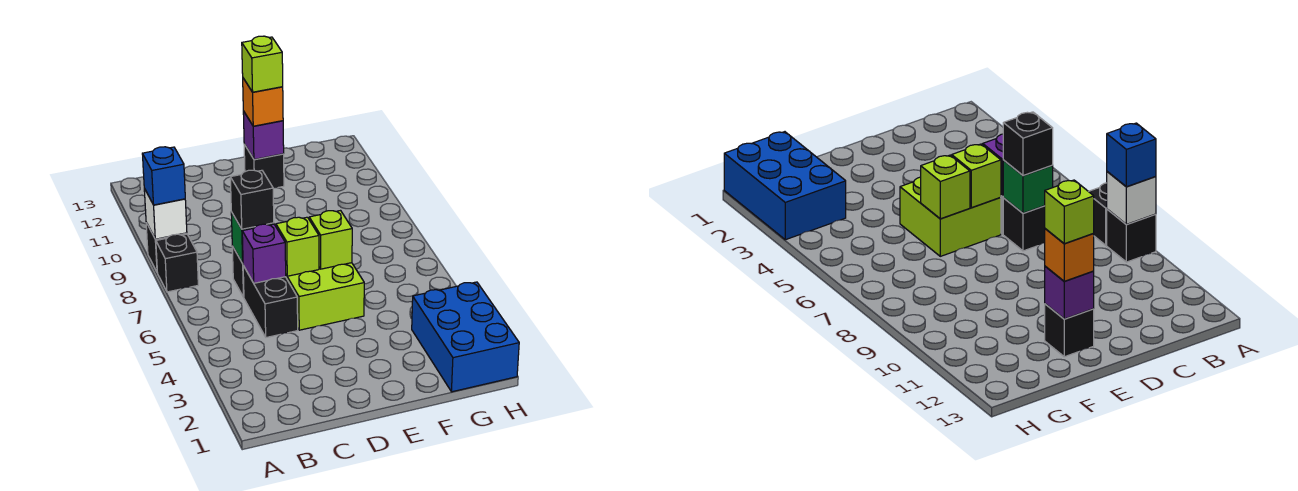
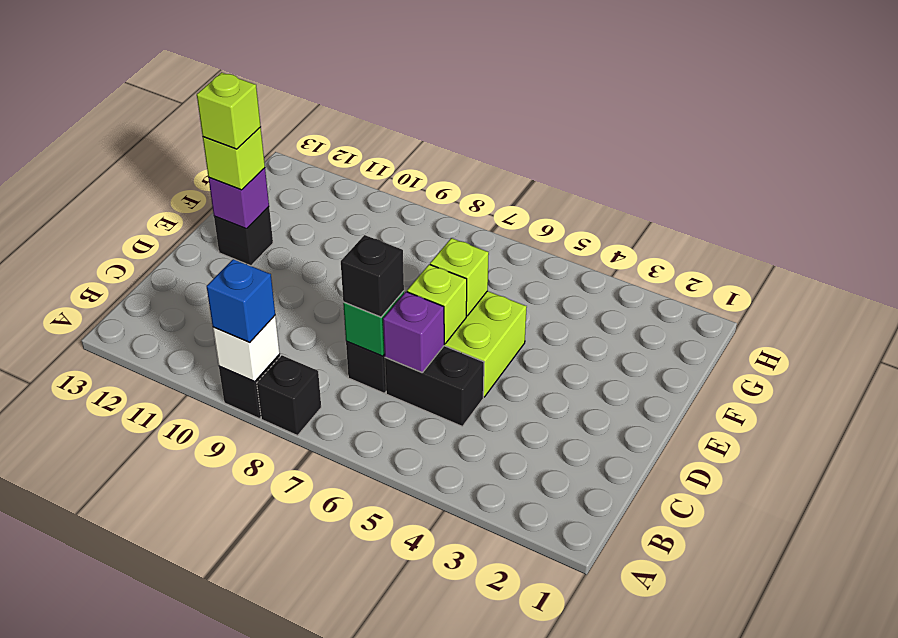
orange brick E12 level 3 -> lime brick E12 level 3
blue brick G1:H3 level 1 -> none

